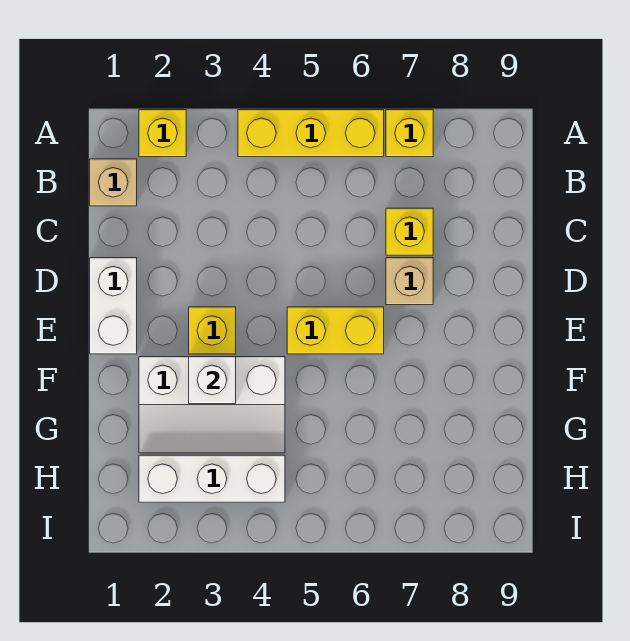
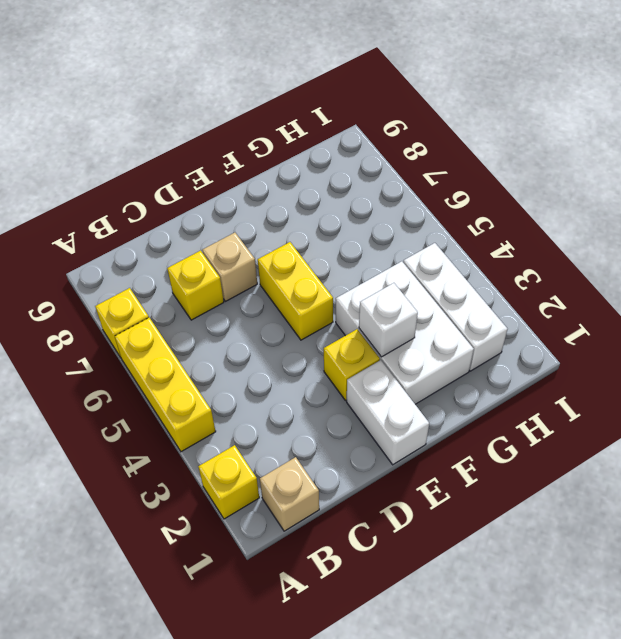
white brick D1:E1 level 1 -> white brick E1:E2 level 1
white slope F2:G4 level 1 top F -> white brick F2:G4 level 1

